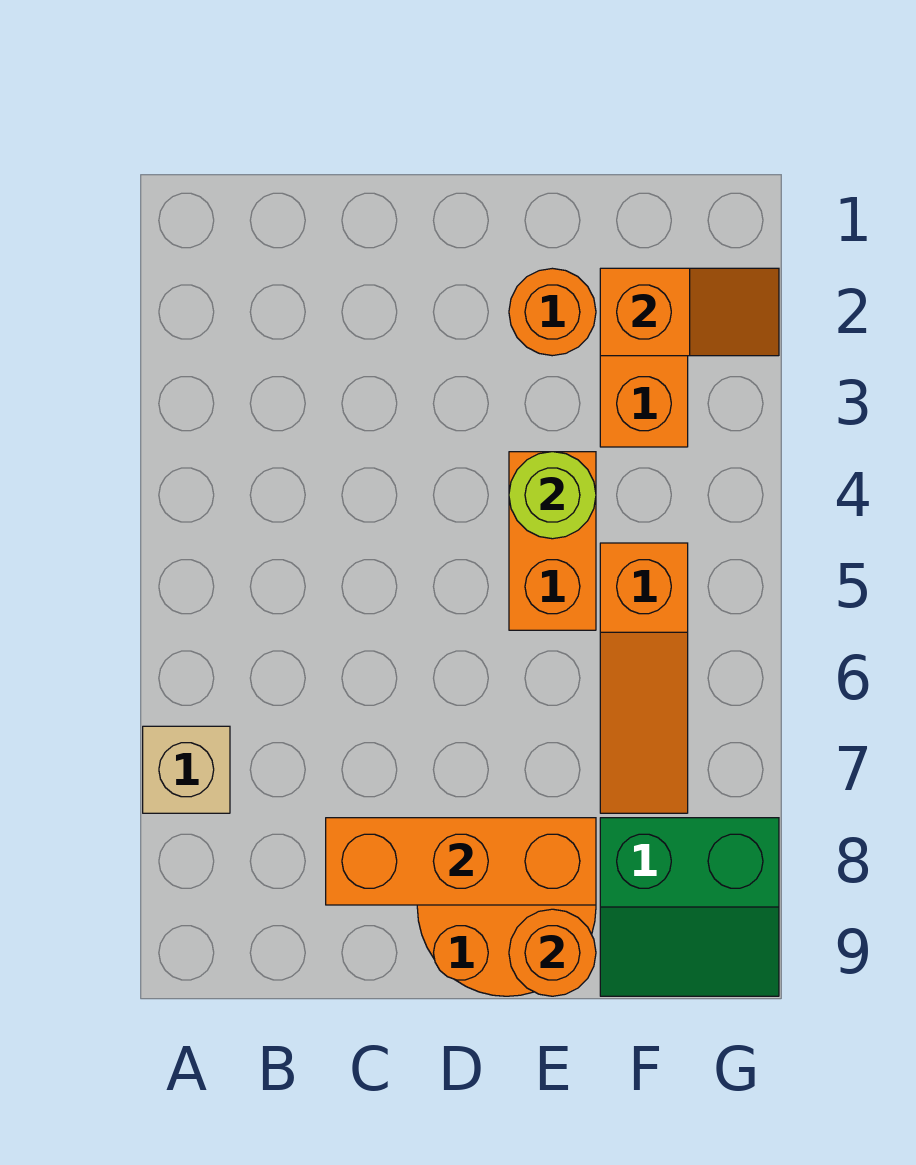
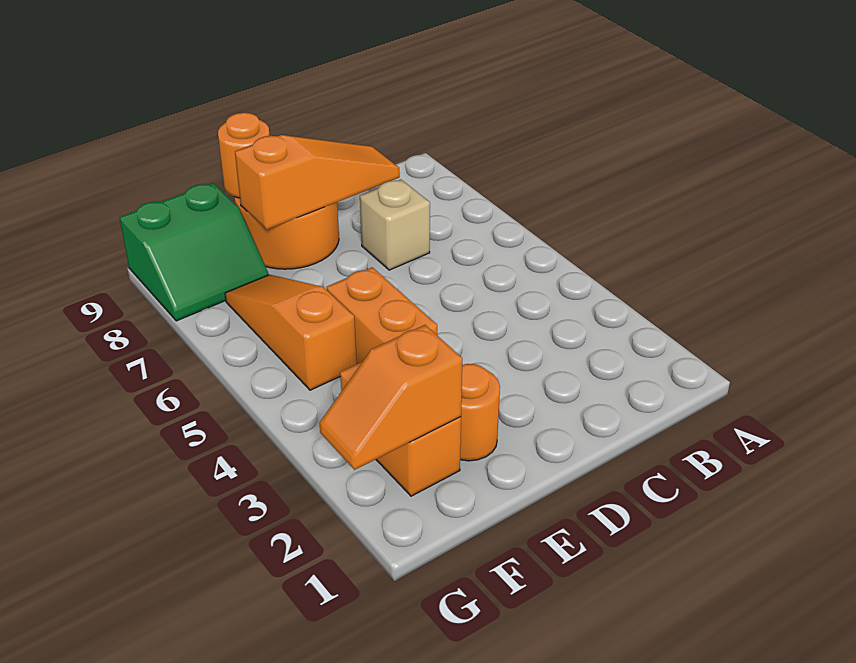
tan brick A7 level 1 -> tan brick C7 level 1
orange brick C8:E8 level 2 -> orange slope C8:E8 level 2 top E
lime round brick E4 level 2 -> none
green slope F8:G9 level 1 top 8 -> green slope F8:G9 level 1 top 9

